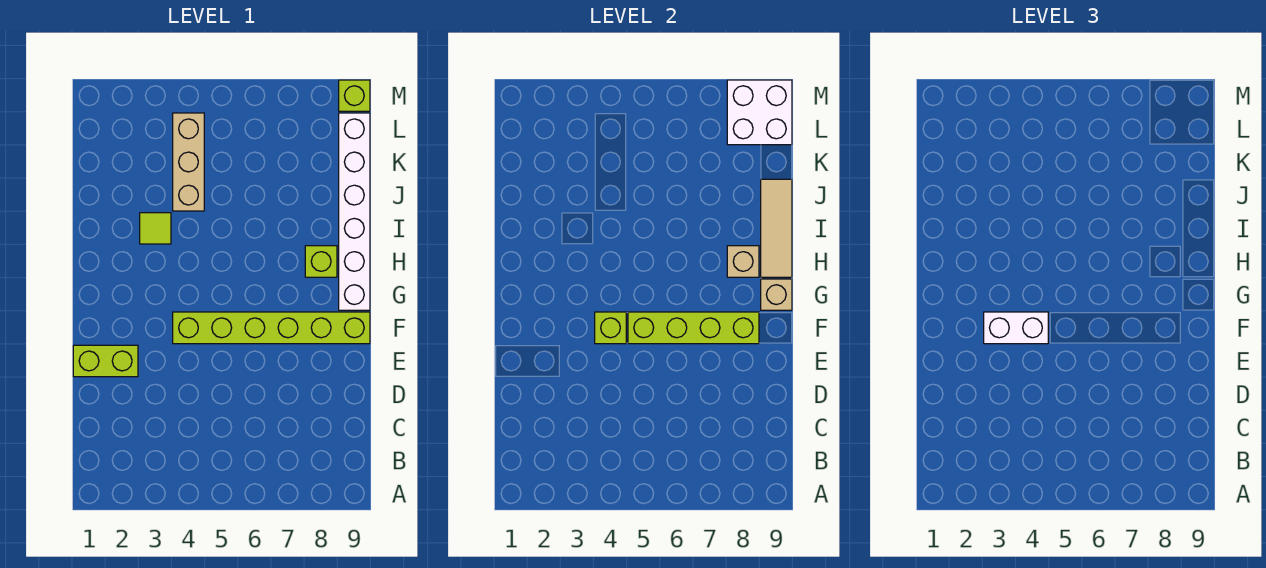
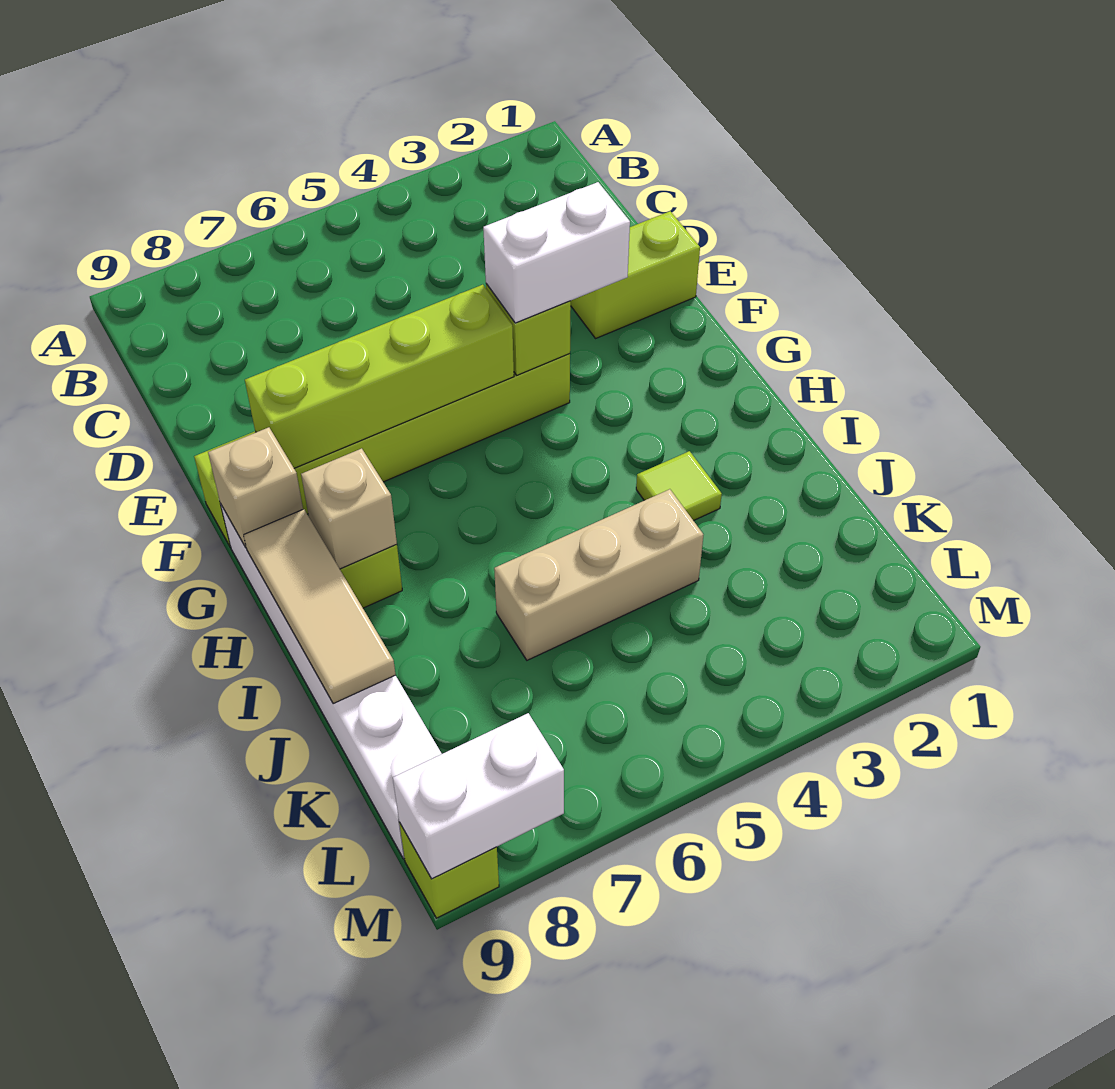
tan brick J4:L4 level 1 -> tan brick J4:J6 level 1
white brick L8:M9 level 2 -> white brick M8:M9 level 2

